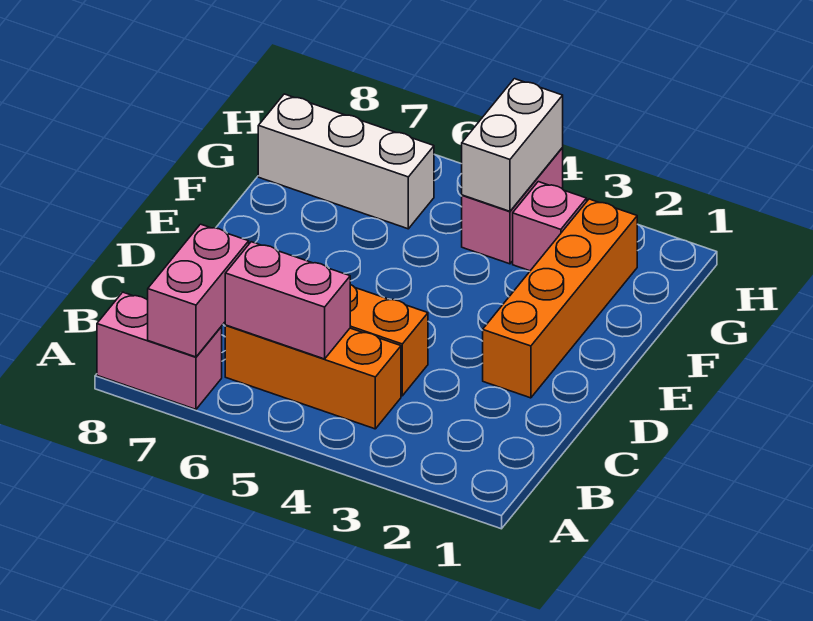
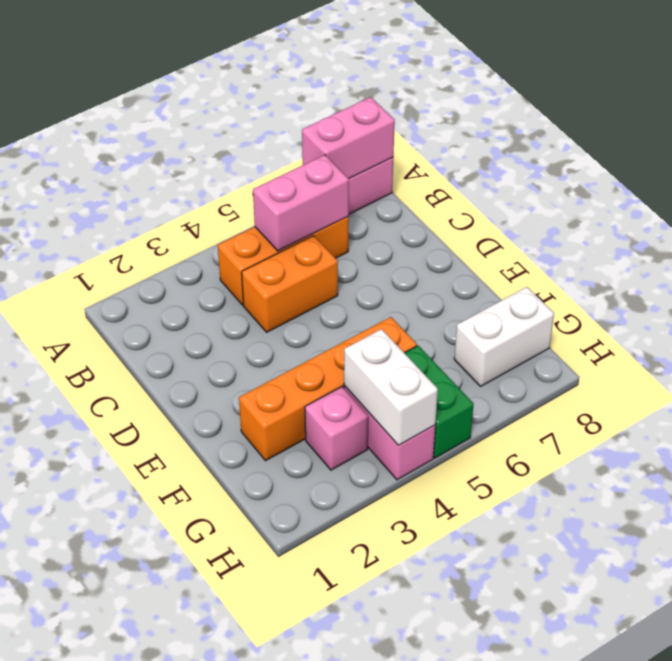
pink brick A7:B7 level 2 -> pink brick A7:A8 level 2
orange brick D2:G2 level 1 -> orange brick F2:F5 level 1
none -> green brick G5:H5 level 1
white brick G6:G8 level 1 -> white brick G7:G8 level 1

